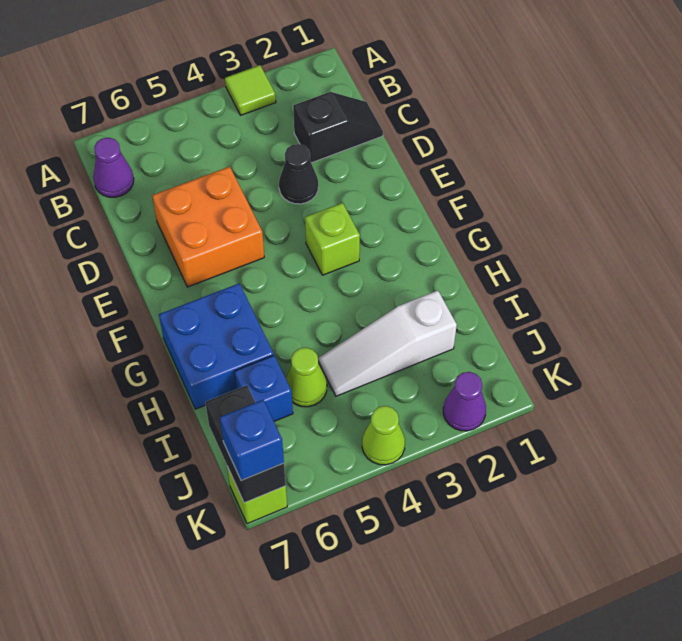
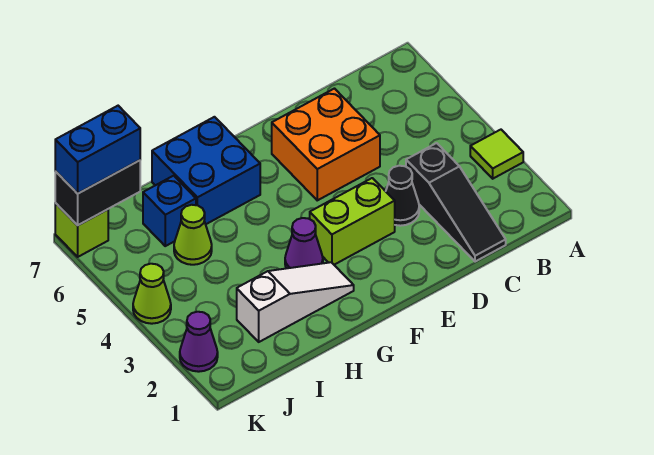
purple cone B7 level 1 -> purple cone G3 level 1
black slope C1:C2 level 1 top 2 -> black slope C1:C3 level 1 top 3
lime brick F3 level 1 -> lime brick E3:F3 level 1
white slope I2:I4 level 1 top 2 -> white slope G2:I2 level 1 top I
blue brick K7 level 3 -> blue brick J7:K7 level 3

